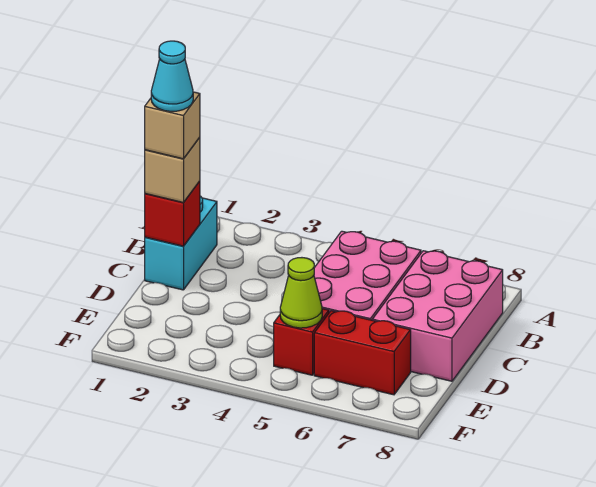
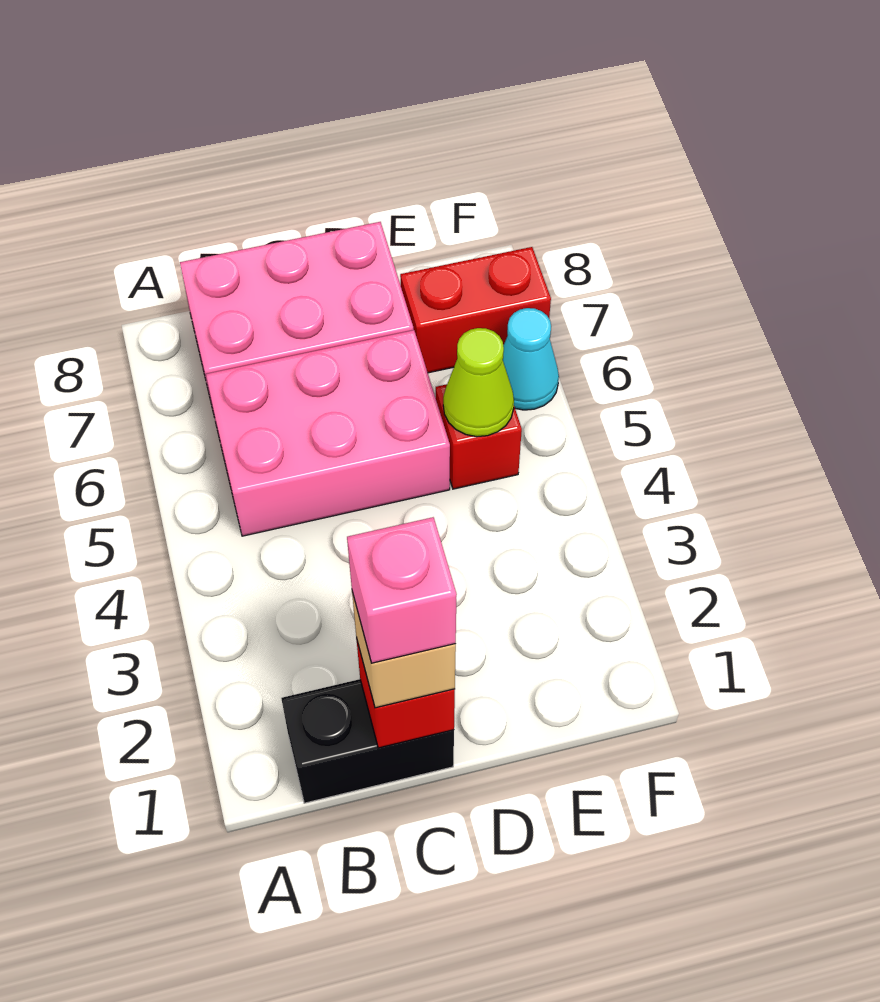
cyan brick B1:C1 level 1 -> black brick B1:C1 level 1
tan brick C1 level 4 -> pink brick C1 level 4
cyan cone C1 level 5 -> cyan cone F6 level 1
red brick E6:E7 level 1 -> red brick E7:F7 level 1

